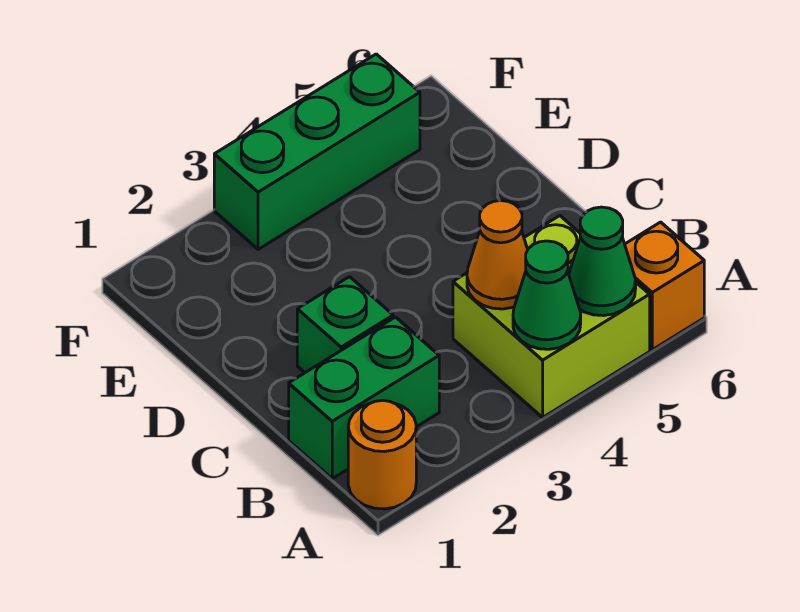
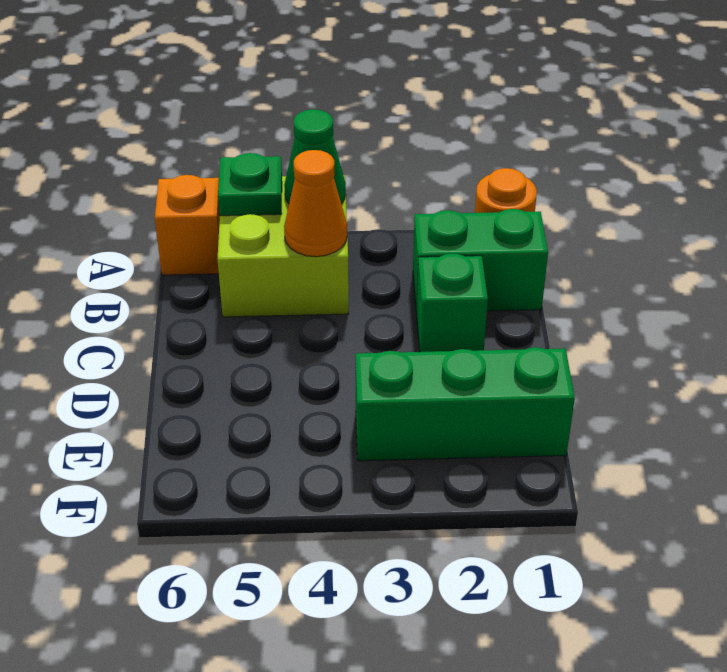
green cone A5 level 2 -> green plate A5 level 2
green brick F3:F5 level 1 -> green brick E1:E3 level 1

